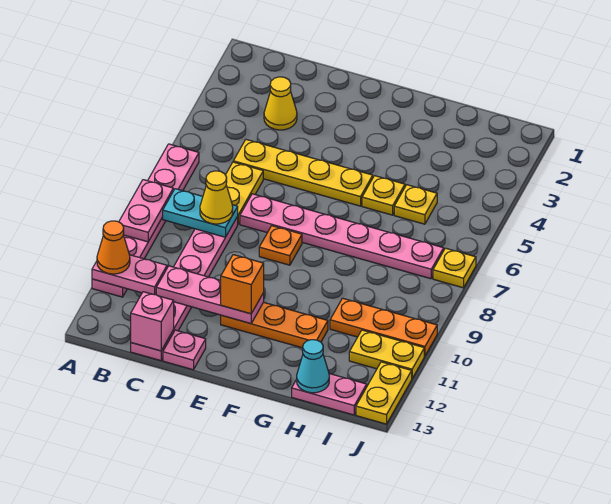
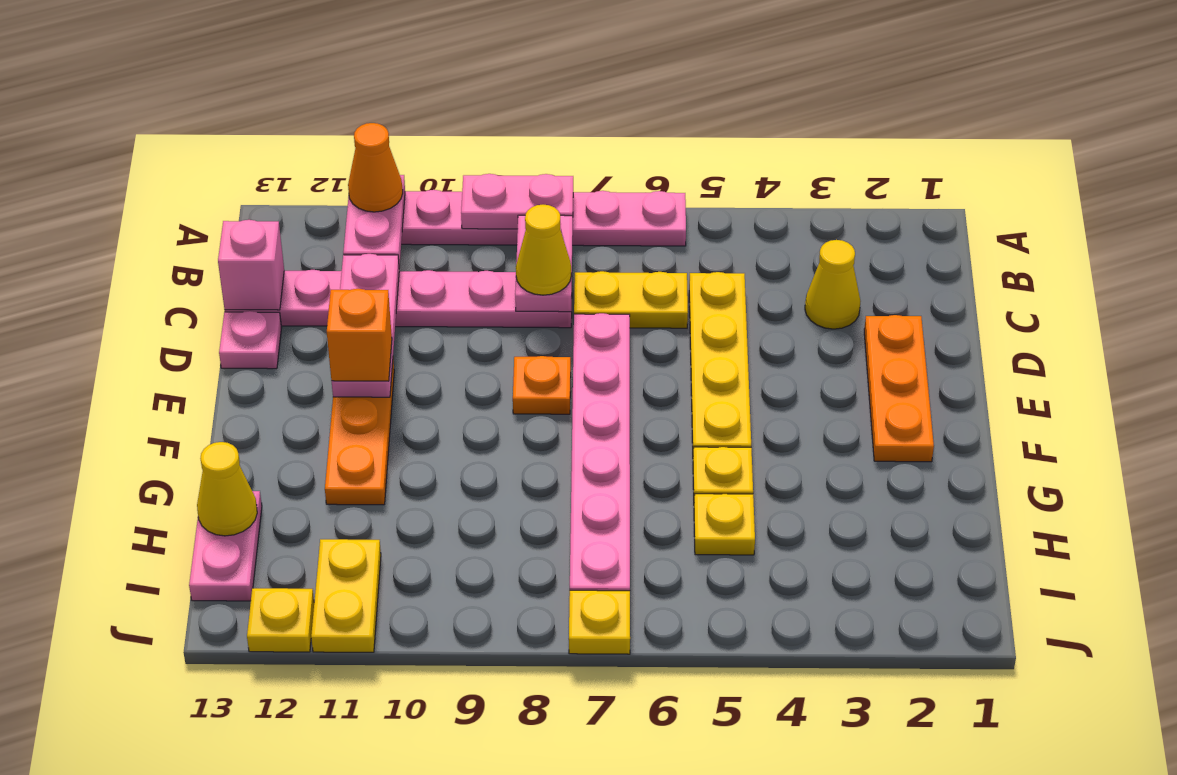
cyan plate B8:C8 level 2 -> pink plate B8:C8 level 2
orange plate H10:J10 level 1 -> orange plate D2:F2 level 1
cyan cone H13 level 2 -> yellow cone H13 level 2
yellow plate J12:J13 level 1 -> yellow plate J12 level 1

